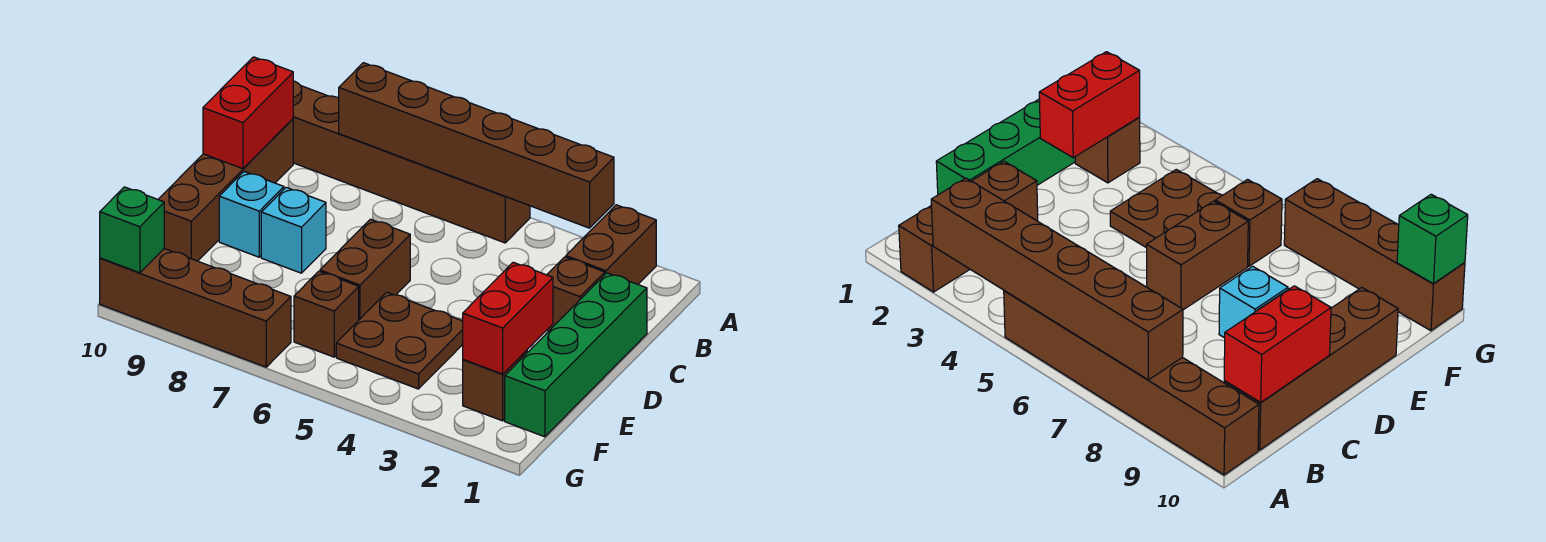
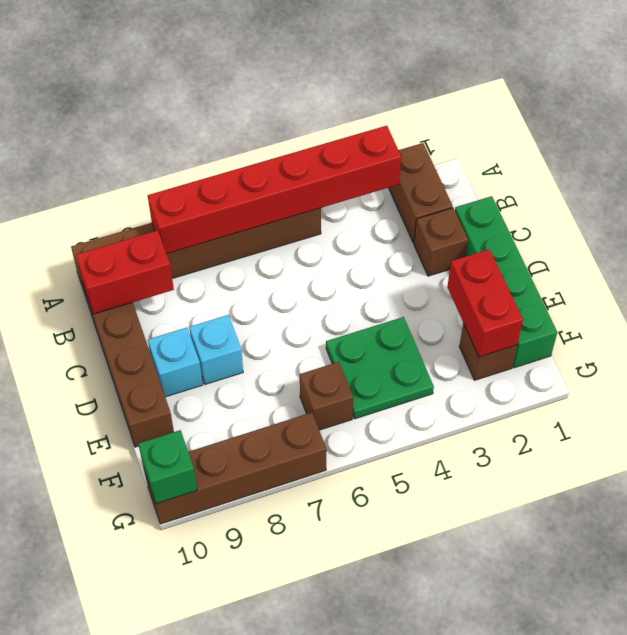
brown brick A3:A8 level 2 -> red brick A3:A8 level 2
red brick B10:C10 level 2 -> red brick B9:B10 level 2
brown brick D6:E6 level 1 -> none
brown plate E4:F5 level 1 -> green plate E4:F5 level 1

